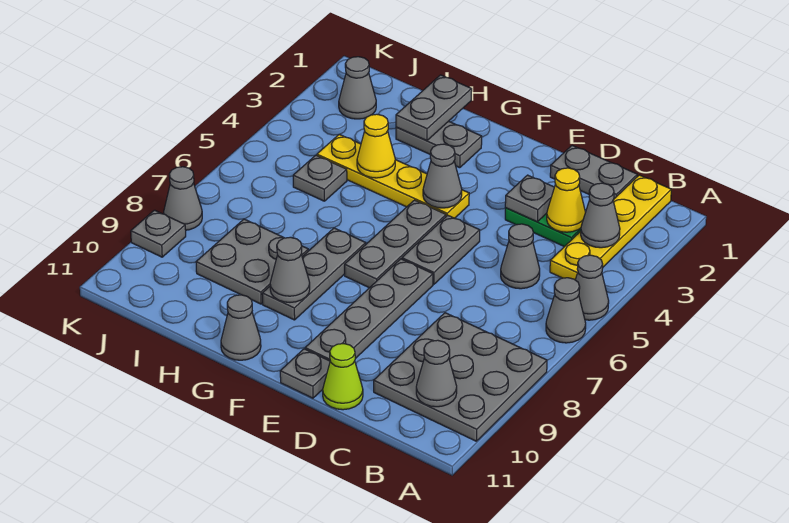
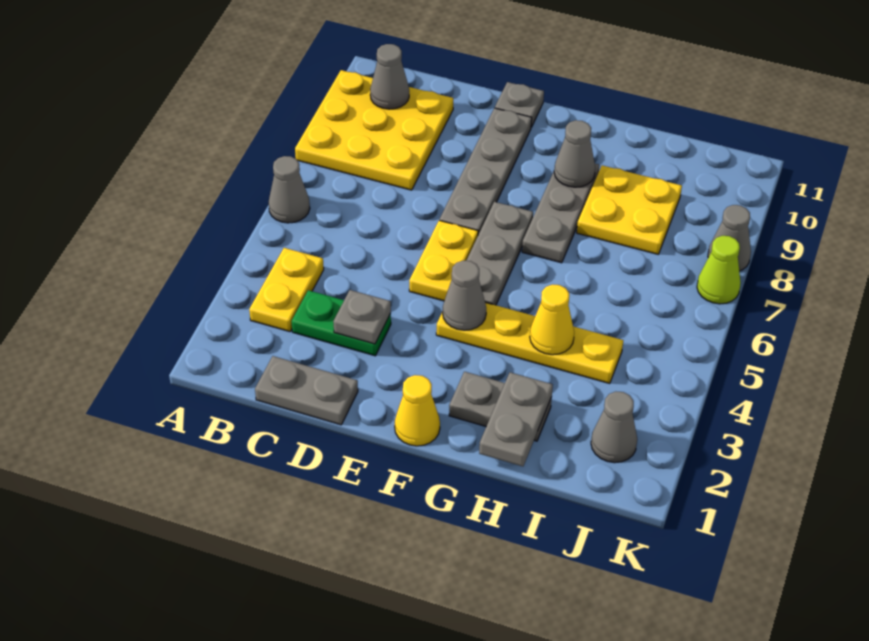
grey cone A5 level 1 -> none
grey plate A8:C10 level 1 -> yellow plate A8:C10 level 1
yellow plate B1:B4 level 1 -> yellow plate B3:B4 level 1
grey cone B3 level 2 -> none
yellow cone C3 level 2 -> yellow cone F1 level 1
grey cone C5 level 1 -> none
lime cone D11 level 1 -> lime cone K7 level 1
grey plate E5:E6 level 1 -> yellow plate E5:E6 level 1
grey cone G11 level 1 -> none
grey plate H8:I9 level 1 -> yellow plate H8:I9 level 1
grey plate I5 level 1 -> none
grey plate K9 level 1 -> none

